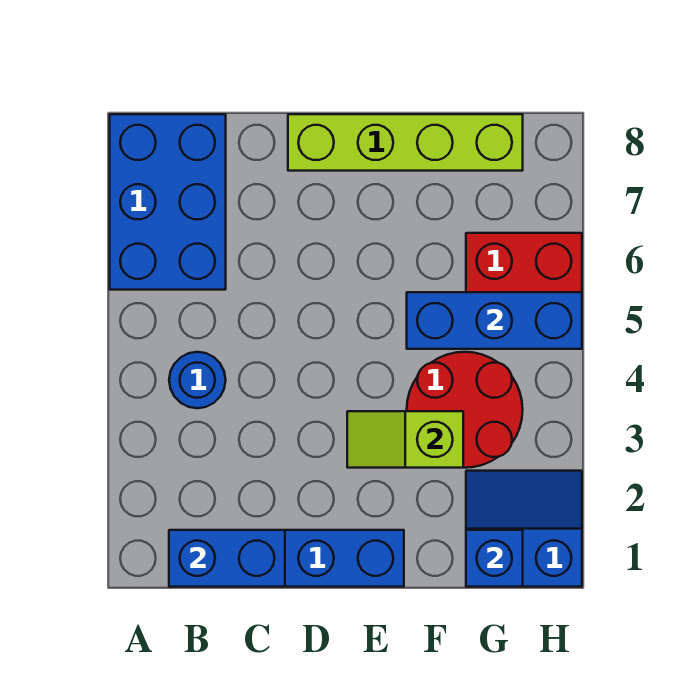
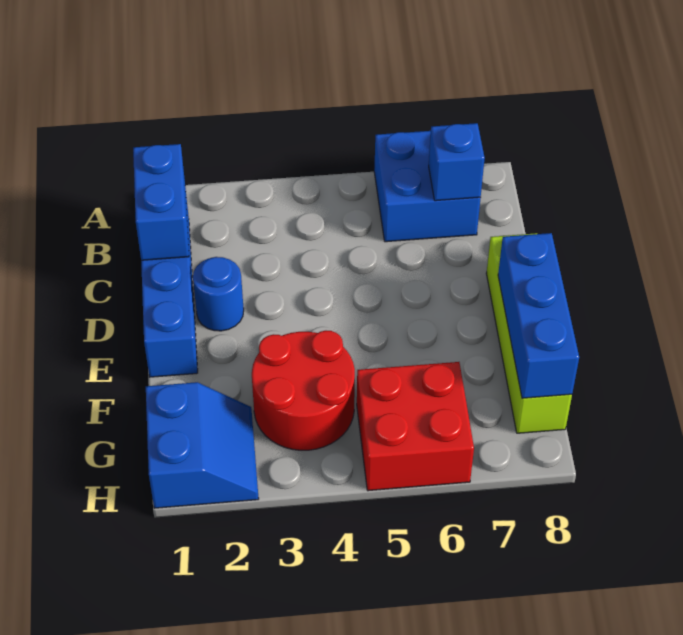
blue brick A6:B8 level 1 -> blue brick A6:B7 level 1
blue round brick B4 level 1 -> blue round brick D2 level 1
lime slope E3:F3 level 2 top F -> none
blue brick F5:H5 level 2 -> blue brick E8:G8 level 2
blue brick G1 level 2 -> blue brick B7 level 2

